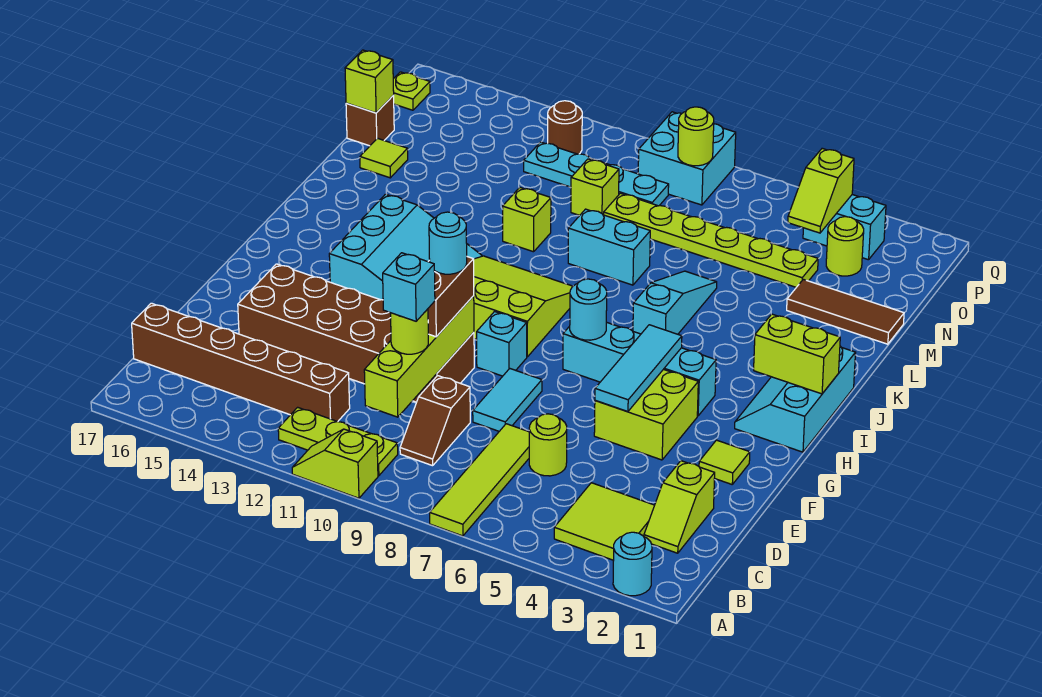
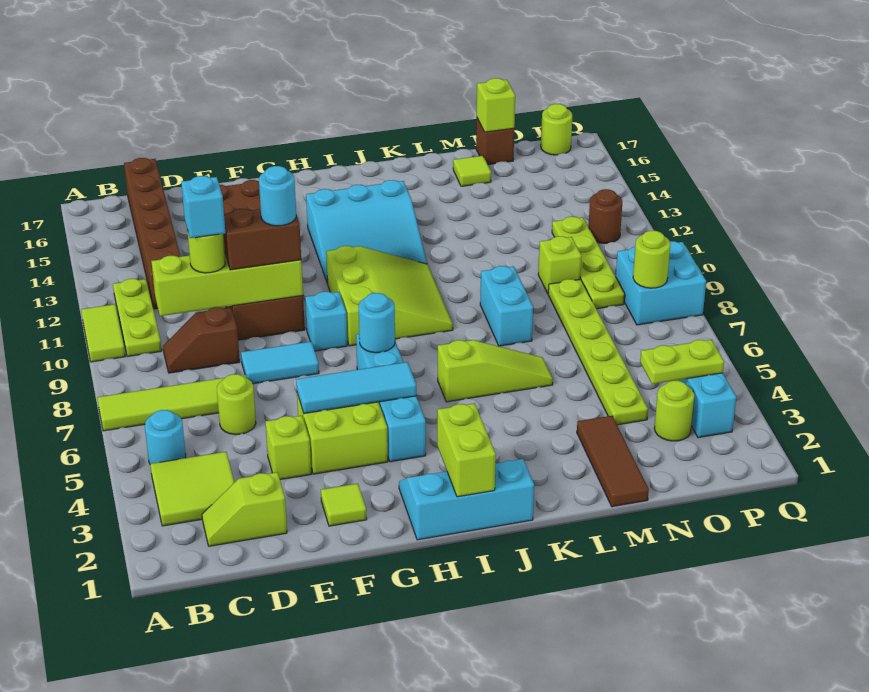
cyan round brick A2 level 1 -> cyan round brick B5 level 1
lime slope A10:A11 level 1 top 10 -> lime tile A10:A11 level 1
cyan slope J6:L6 level 1 top J -> lime slope J6:L6 level 1 top J
lime brick L11 level 1 -> lime brick E4 level 1
lime slope O4:P4 level 2 top P -> lime plate O4:P4 level 2
cyan plate O9:O12 level 1 -> lime plate O9:O12 level 1
lime plate P17 level 1 -> lime round brick P17 level 1

